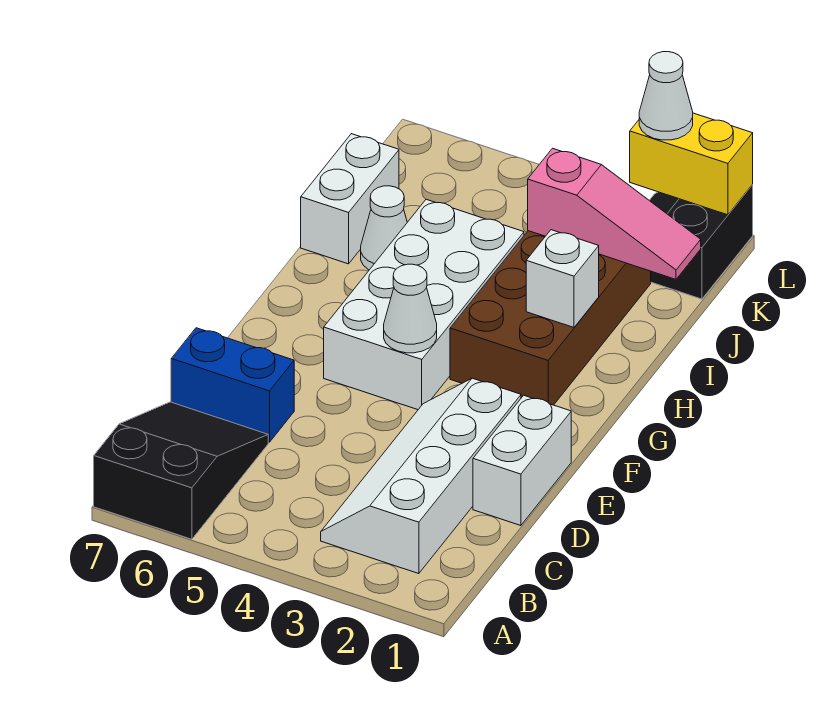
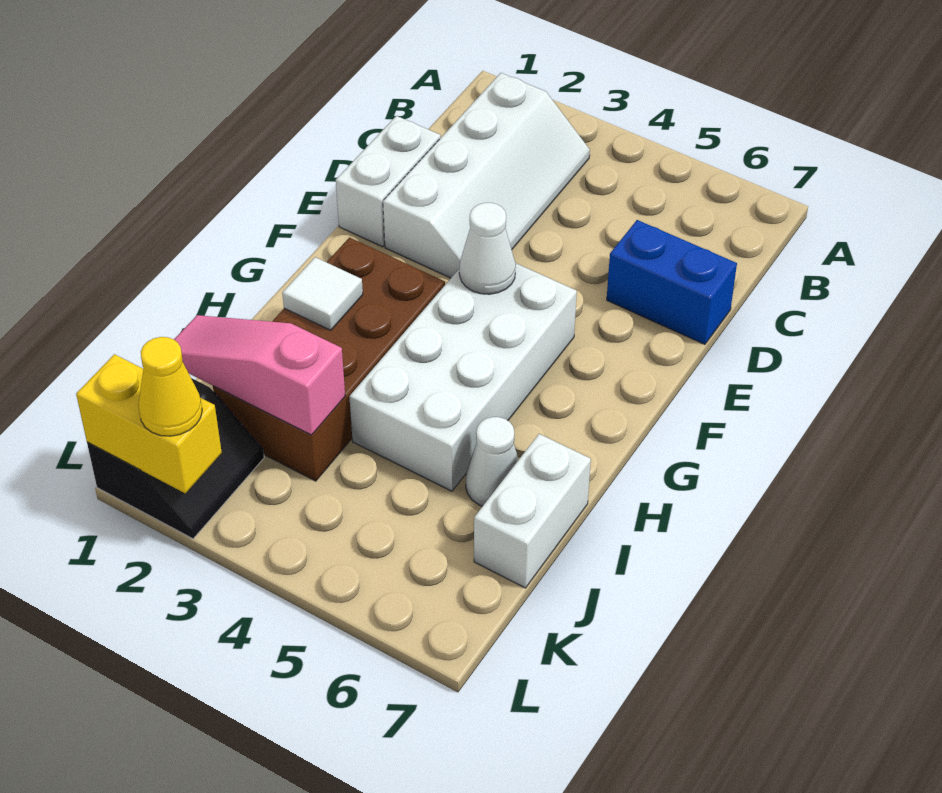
black slope A6:C7 level 1 top A -> none
white brick H2 level 2 -> white tile H2 level 2
white cone L2 level 3 -> yellow cone L2 level 3

